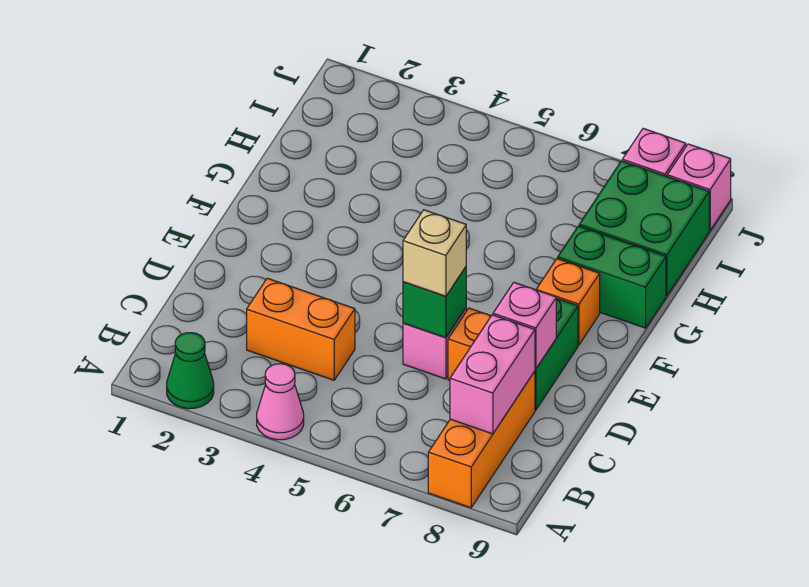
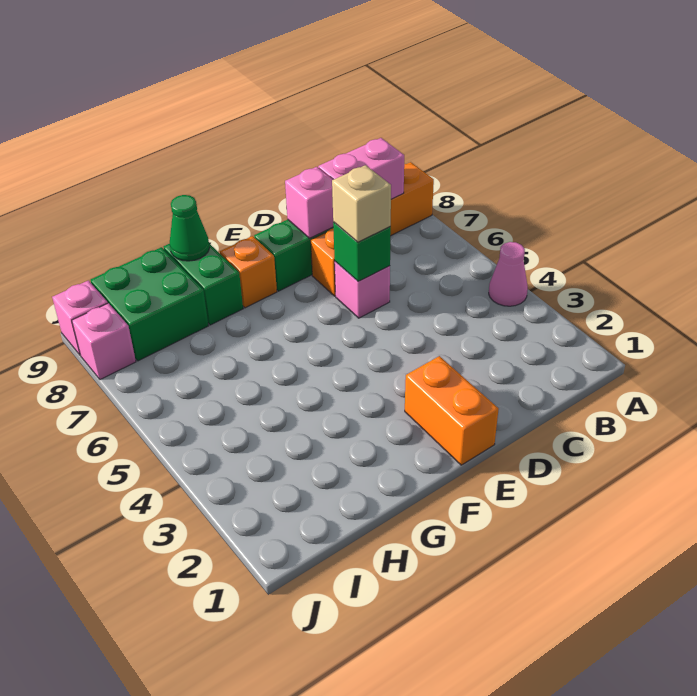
green cone A2 level 1 -> green cone G9 level 2
orange brick C3:C4 level 1 -> orange brick E1:E2 level 1

